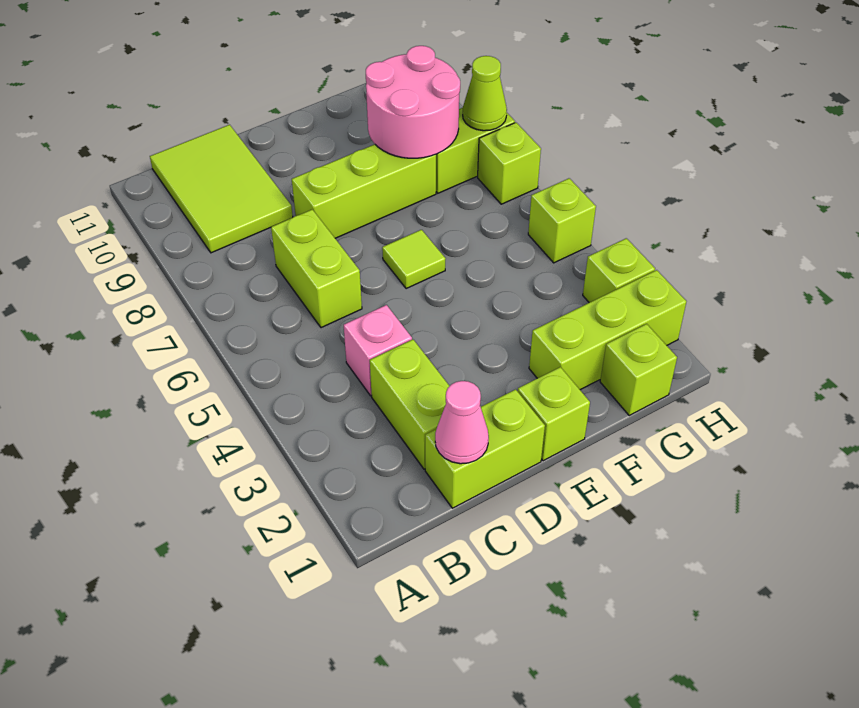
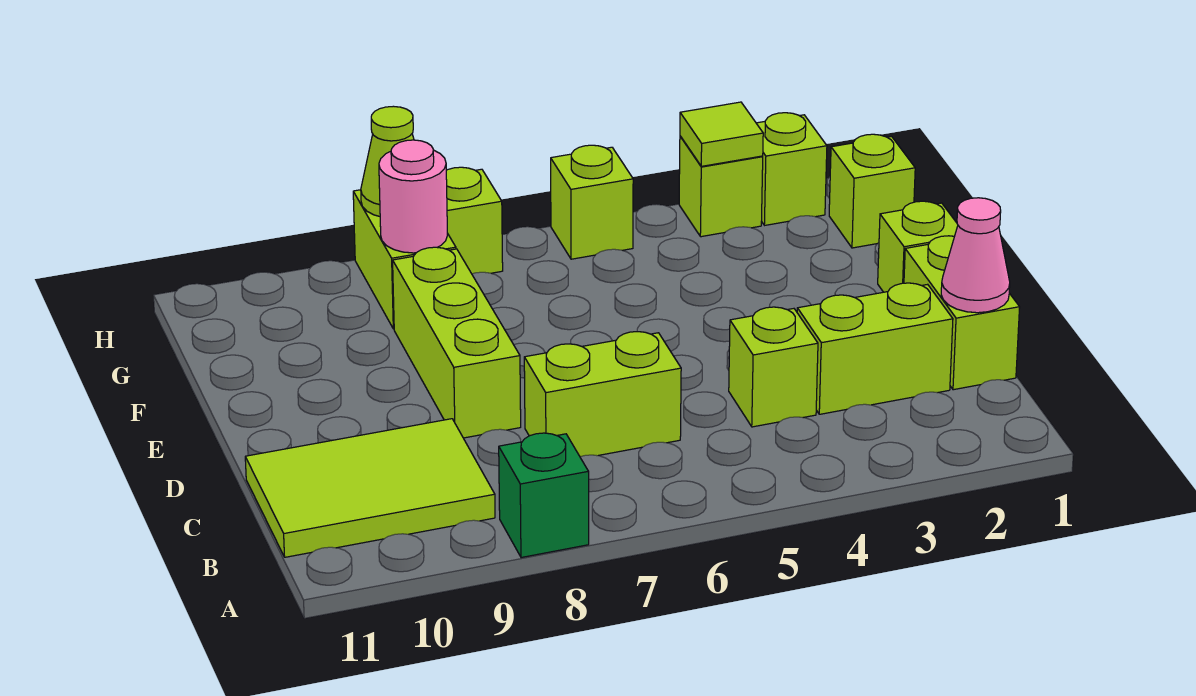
none -> green brick A8 level 1
pink brick C4 level 1 -> lime brick C4 level 1
lime tile E6 level 1 -> lime tile H3 level 2
lime brick F2:H2 level 1 -> lime brick H2 level 1
pink round brick F8:G9 level 2 -> pink round brick G8 level 2

